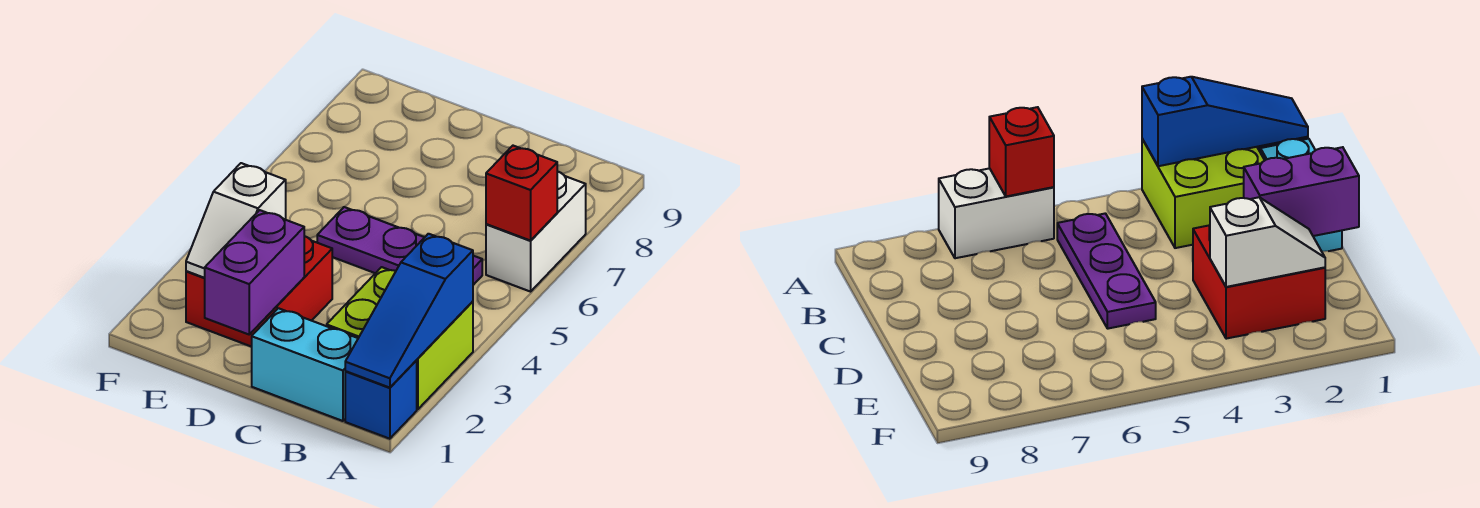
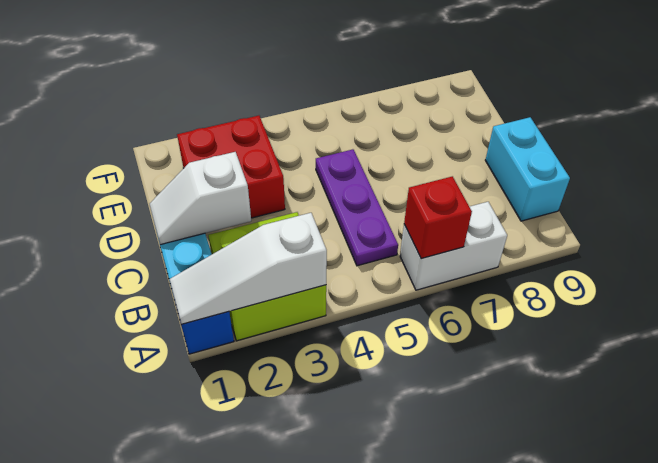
blue slope A1:A3 level 2 top 3 -> white slope A1:A3 level 2 top 3
none -> cyan brick B9:C9 level 1
purple brick D1:D2 level 2 -> none
white slope E2:E3 level 2 top 3 -> white slope C1:C2 level 2 top 2

